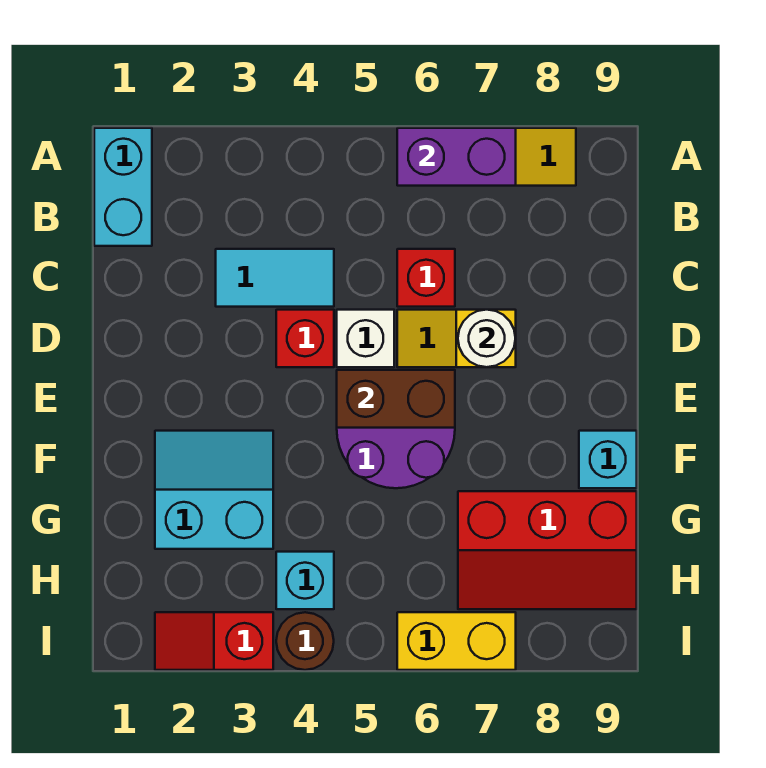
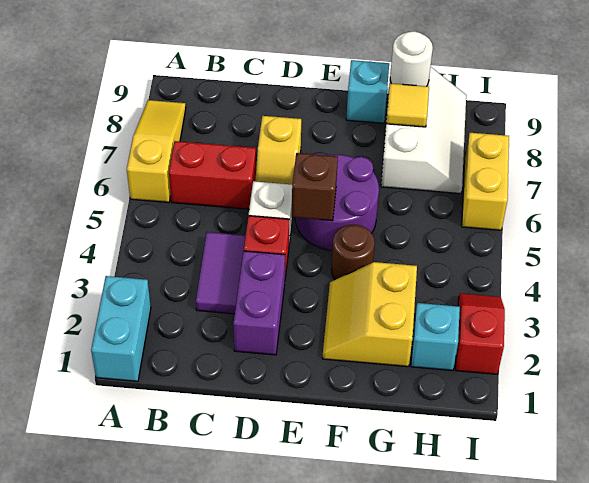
cyan brick A1:B1 level 1 -> cyan brick A1:A2 level 1
purple brick A6:A7 level 2 -> purple brick D2:D3 level 1
cyan tile C3:C4 level 1 -> purple tile C3:C4 level 1
red brick C6 level 1 -> red brick B6:C6 level 1
white round brick D7 level 2 -> white round brick G9 level 2
brown brick E5:E6 level 2 -> brown brick E5 level 2
cyan slope F2:G3 level 1 top G -> yellow slope F2:G3 level 1 top G
red slope G7:H9 level 1 top G -> white slope G7:H9 level 1 top G
none -> yellow tile G8 level 2
cyan brick H4 level 1 -> cyan brick H2 level 1
red slope I2:I3 level 1 top 3 -> red slope I2:I3 level 1 top 2
brown round brick I4 level 1 -> brown round brick F4 level 1

